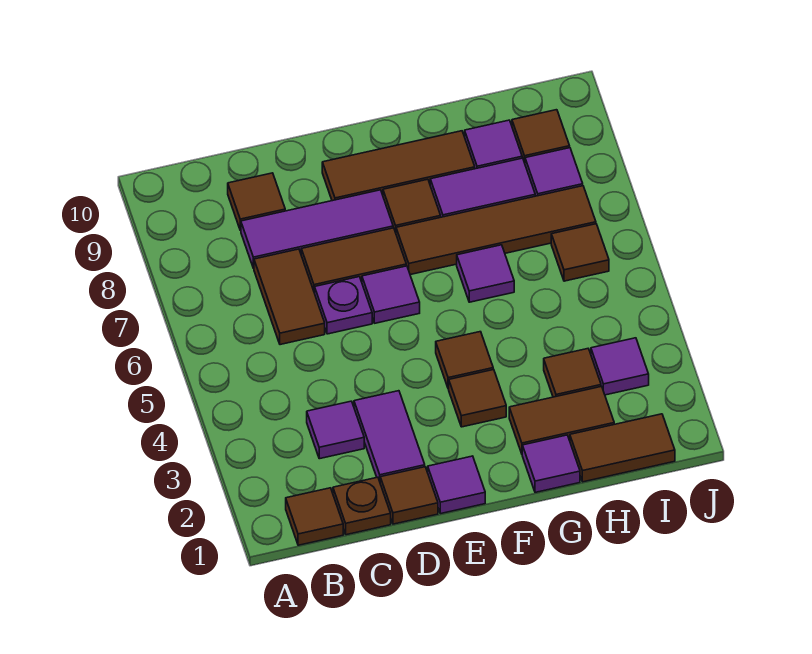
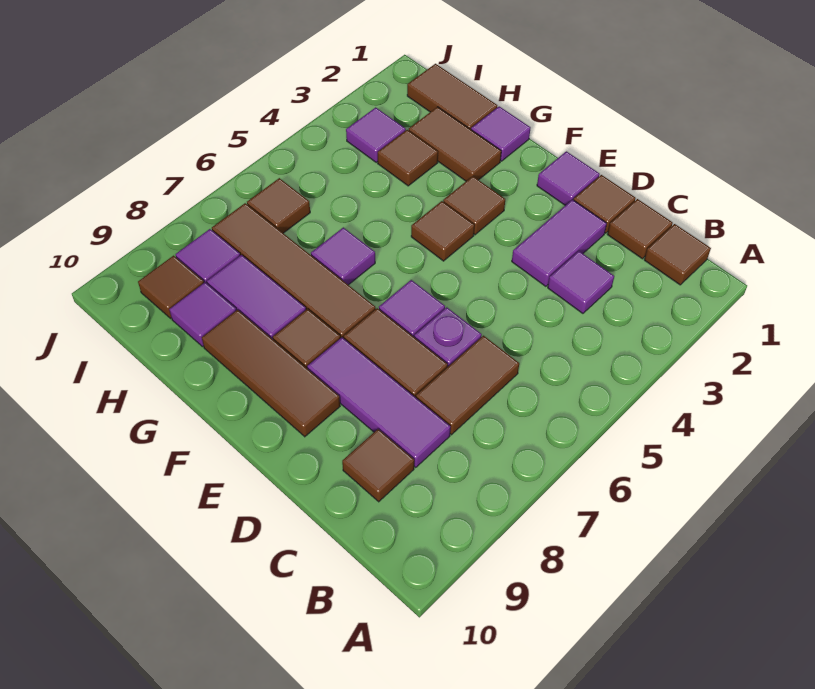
brown plate C1 level 1 -> brown tile C1 level 1

